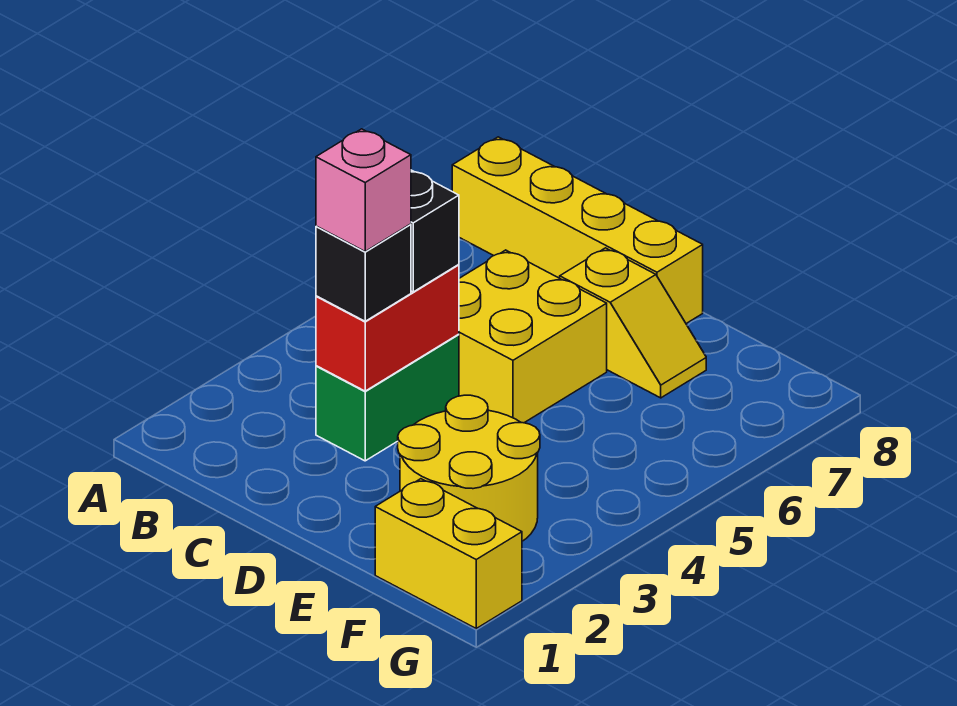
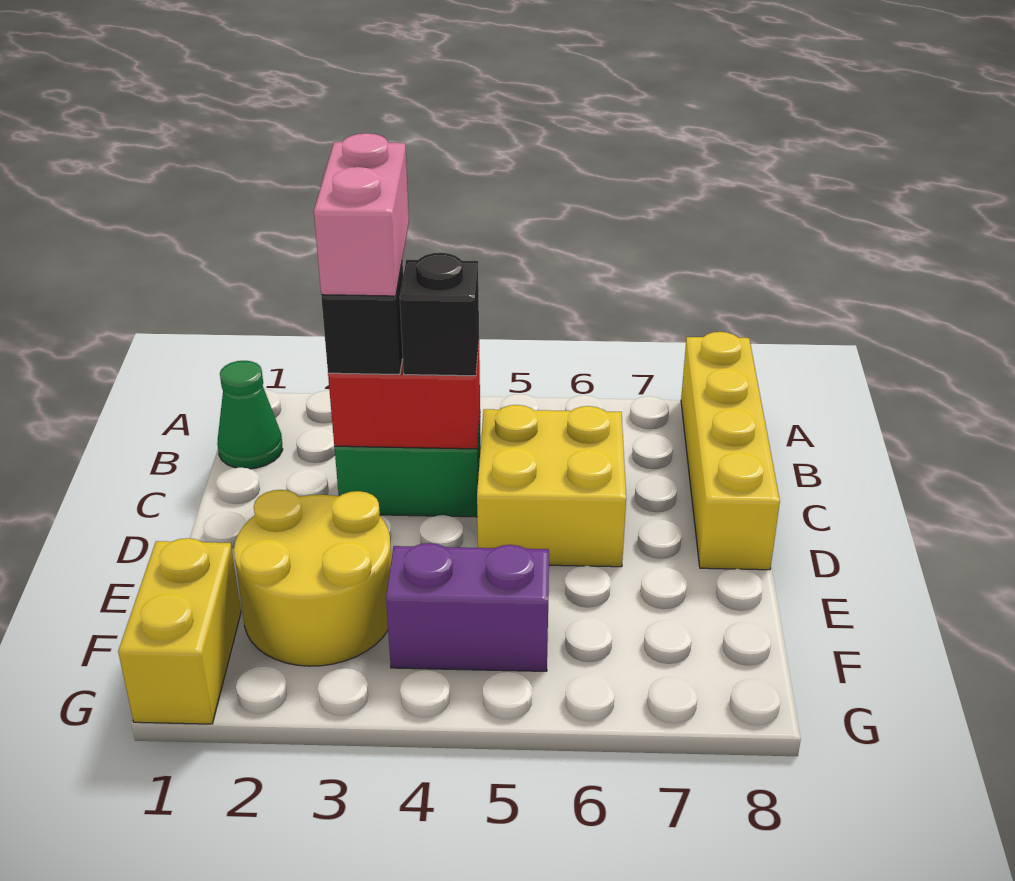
none -> green cone B1 level 1
pink brick C3 level 4 -> pink brick B3:C3 level 4
yellow slope D7:E7 level 1 top D -> none
none -> purple brick F4:F5 level 1

